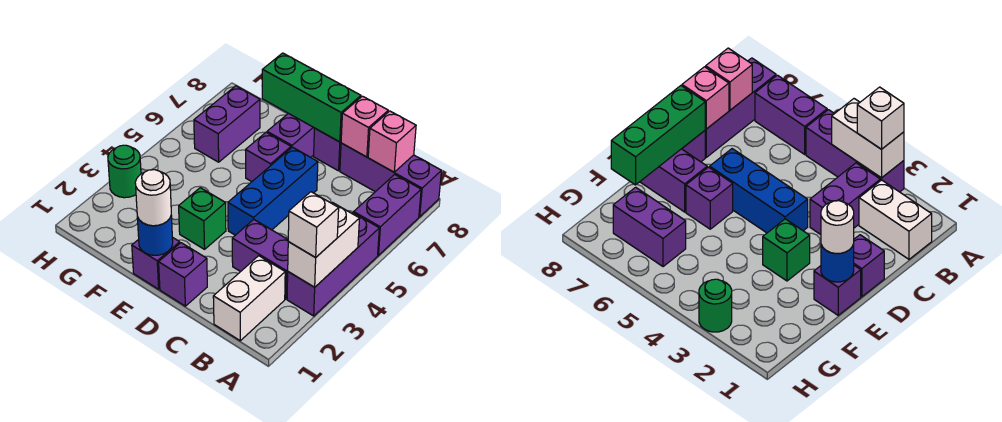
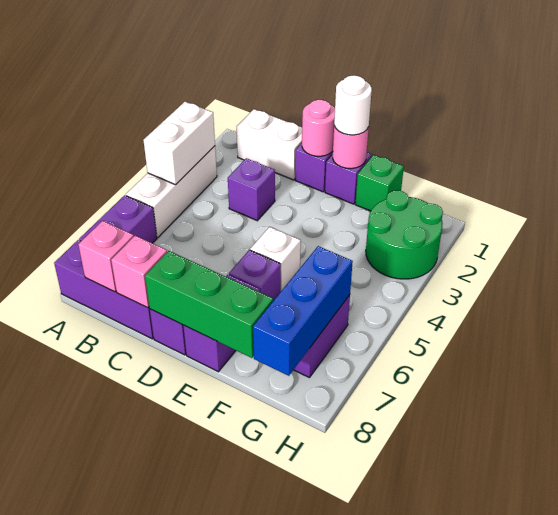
purple brick A3:A5 level 1 -> white brick A3:A5 level 1
white brick A3 level 3 -> white brick E5 level 1
white brick B1:B2 level 1 -> white brick B1:C1 level 1
purple brick B3:C3 level 1 -> purple brick C3 level 1
none -> pink round brick D1 level 2
blue brick D4:D6 level 1 -> blue brick G6:G8 level 2
blue round brick E1 level 2 -> pink round brick E1 level 2
green brick E3 level 1 -> green brick F1 level 1
green round brick H3 level 1 -> green round brick G2:H3 level 1

